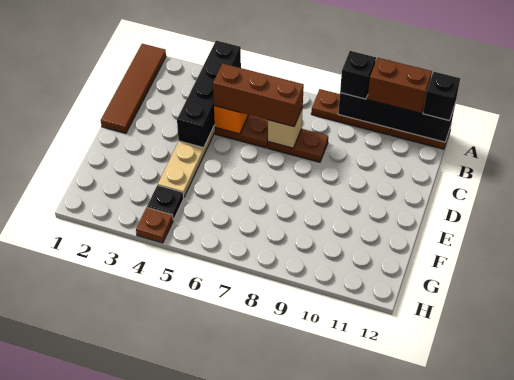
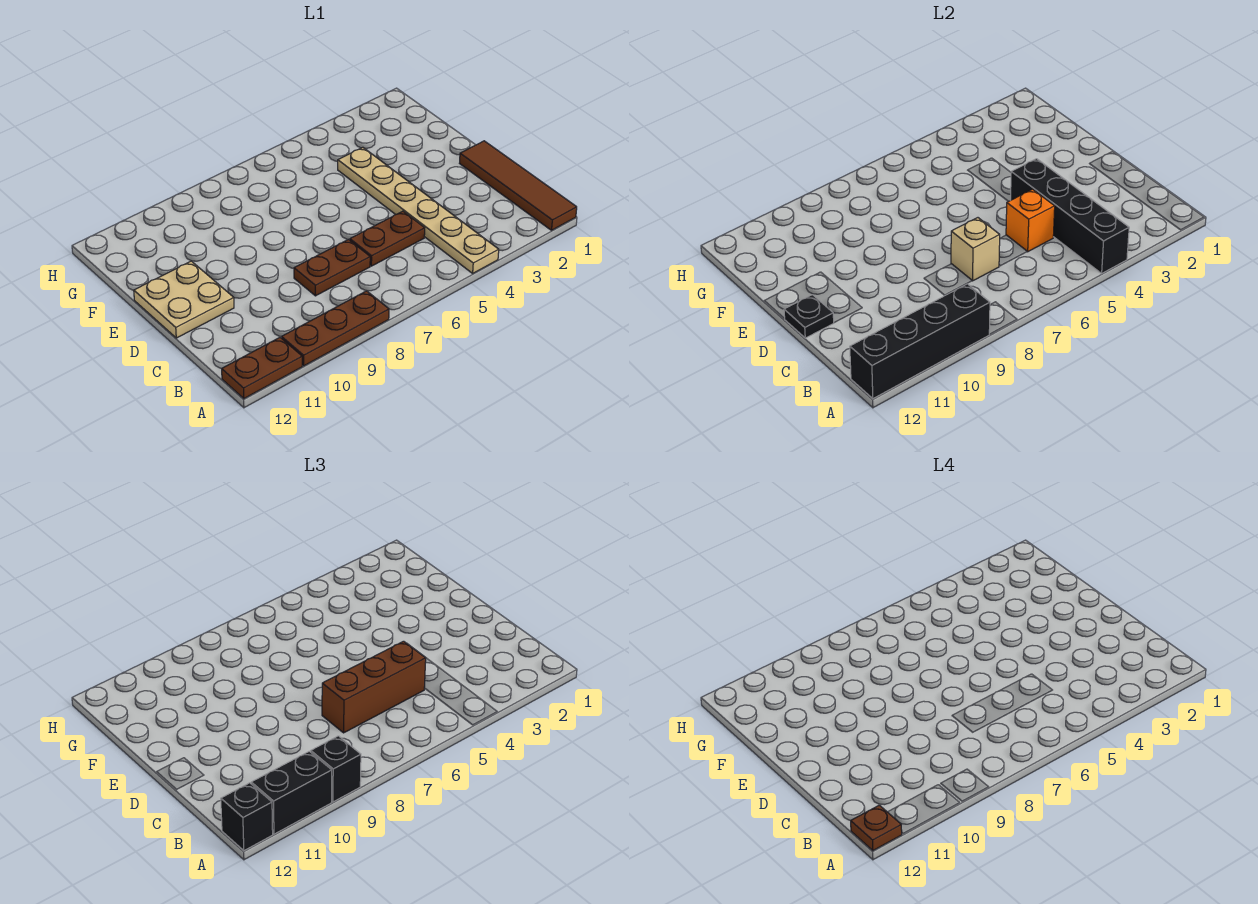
brown brick A10:A11 level 3 -> black brick A10:A11 level 3
none -> tan plate D11:E12 level 1
black plate G4 level 1 -> black plate D12 level 2
brown plate H4 level 1 -> brown plate A12 level 4

